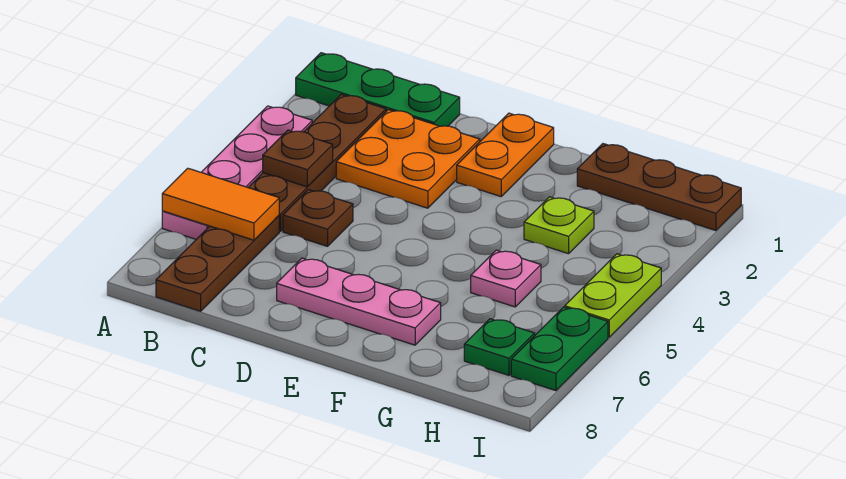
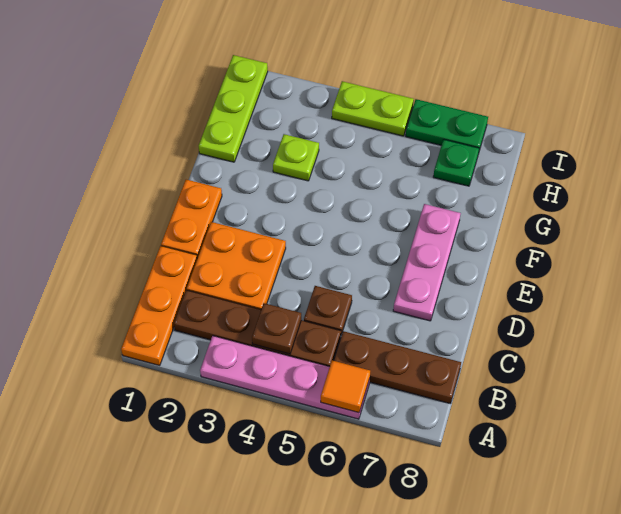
green plate A1:C1 level 1 -> orange plate A1:C1 level 1
orange tile A6:B6 level 2 -> orange tile A6 level 2
orange plate E1:E2 level 1 -> orange plate D1:E1 level 1
brown plate G1:I1 level 1 -> lime plate G1:I1 level 1
pink plate G5 level 1 -> none

